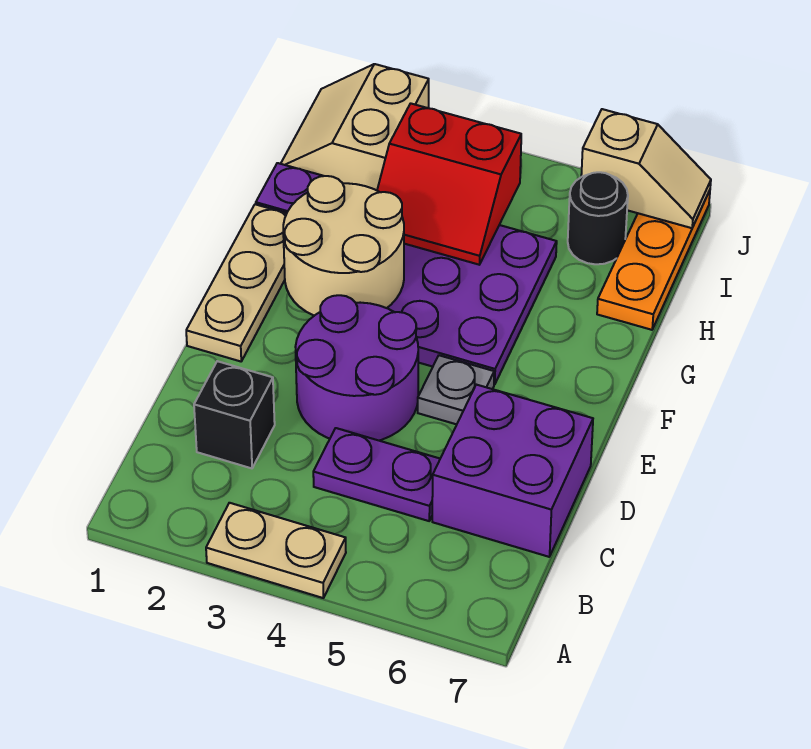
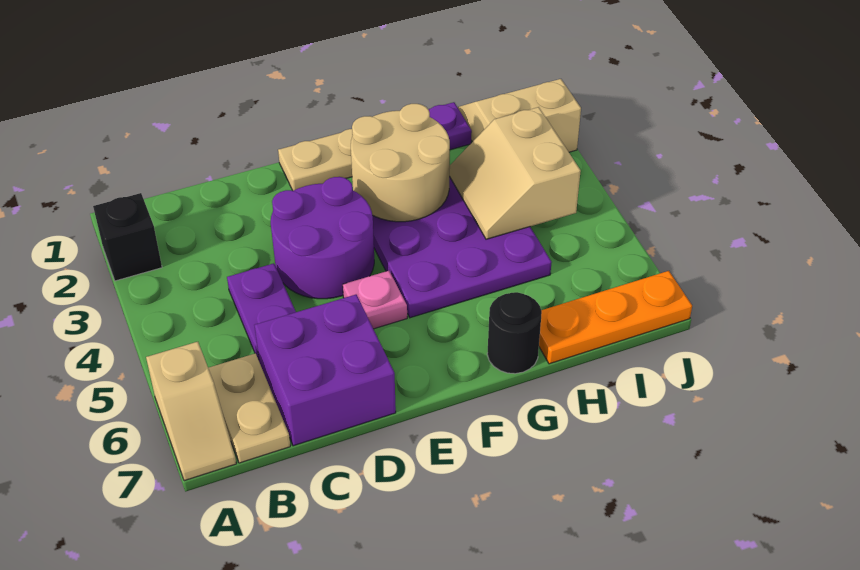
tan plate A3:A4 level 1 -> tan plate B6:B7 level 1
black brick C2 level 1 -> black brick A2 level 1
grey plate E5 level 1 -> pink plate E5 level 1
red slope H3:I4 level 2 top I -> tan slope H3:I4 level 2 top I
black round brick I6 level 1 -> black round brick G7 level 1
tan slope J6:J7 level 2 top 6 -> tan slope A6:A7 level 1 top 6

